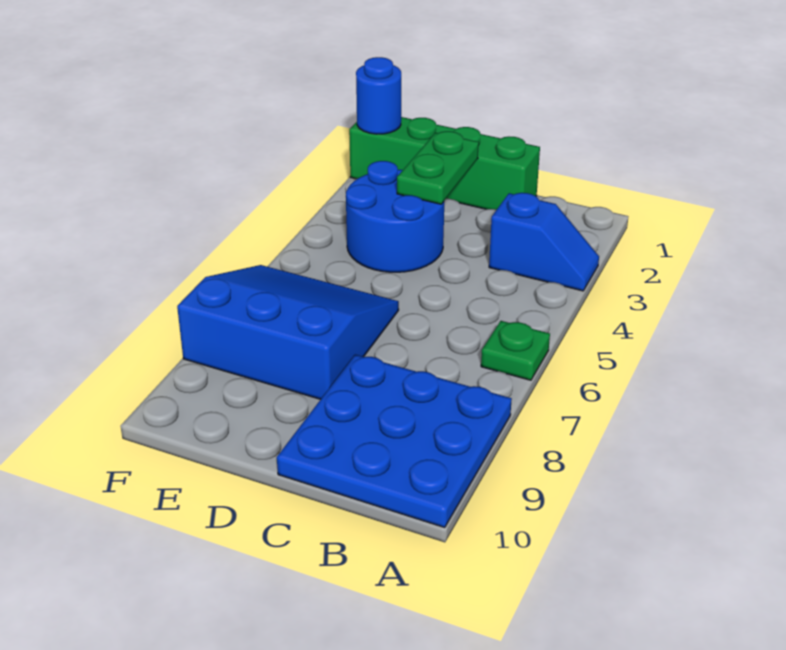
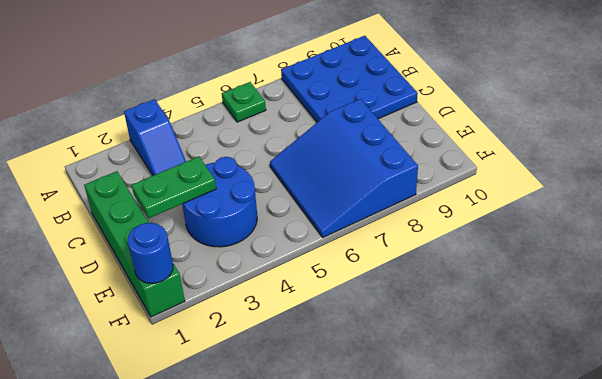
blue slope A3:B3 level 1 top B -> blue slope A3:B3 level 1 top A

